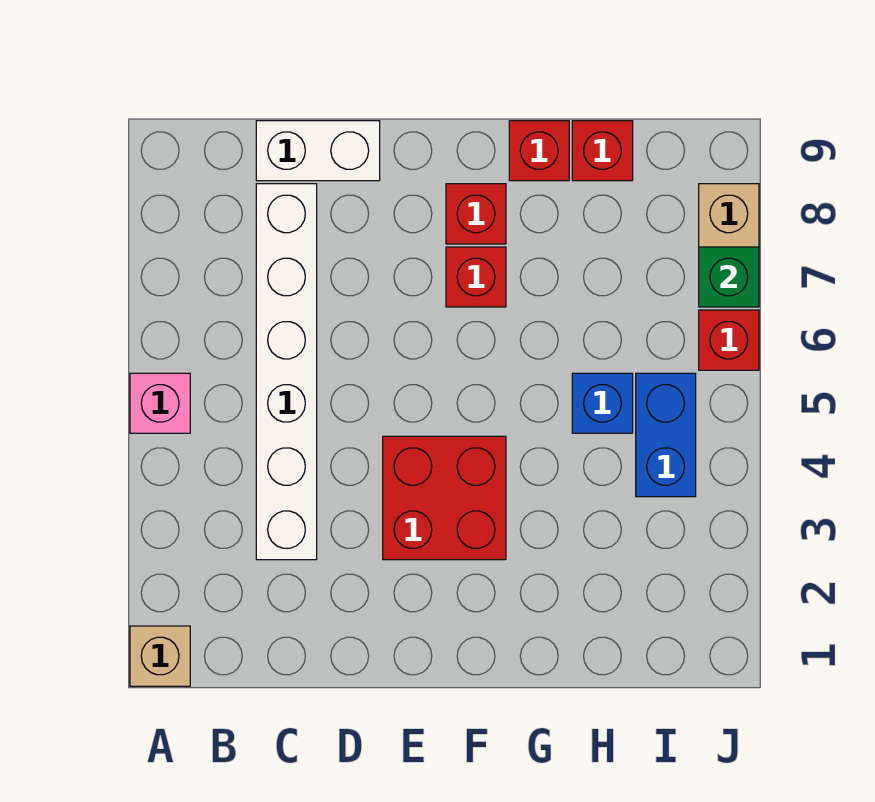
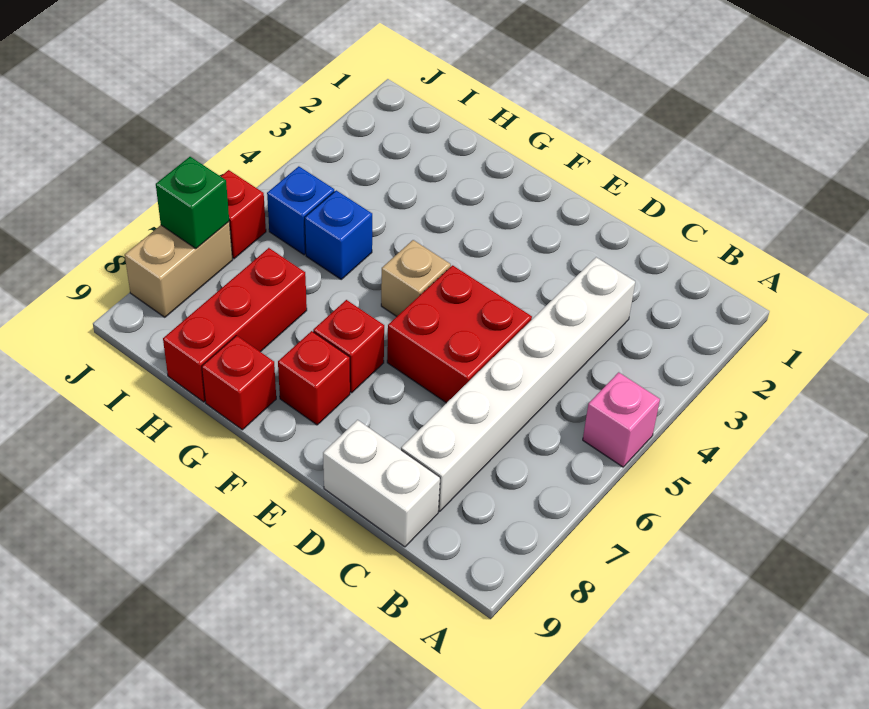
tan brick A1 level 1 -> tan brick F5 level 1
red brick E3:F4 level 1 -> red brick D5:E6 level 1
red brick H9 level 1 -> red brick H7:H9 level 1
blue brick I4:I5 level 1 -> blue brick I5 level 1

